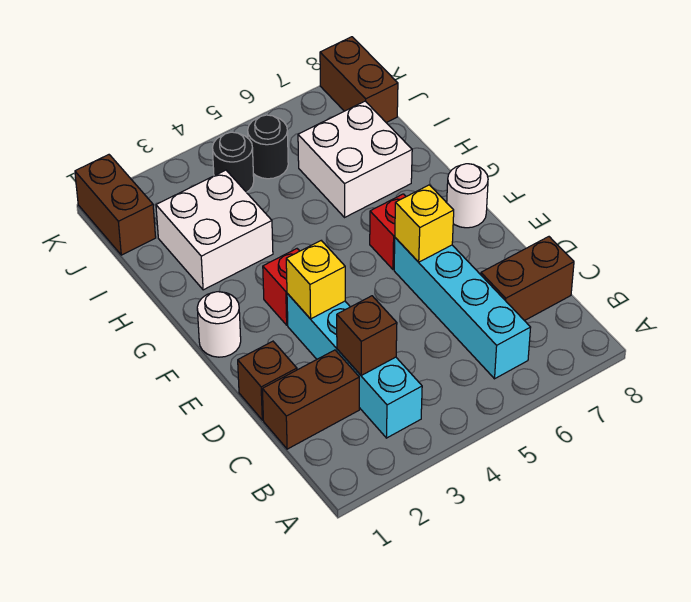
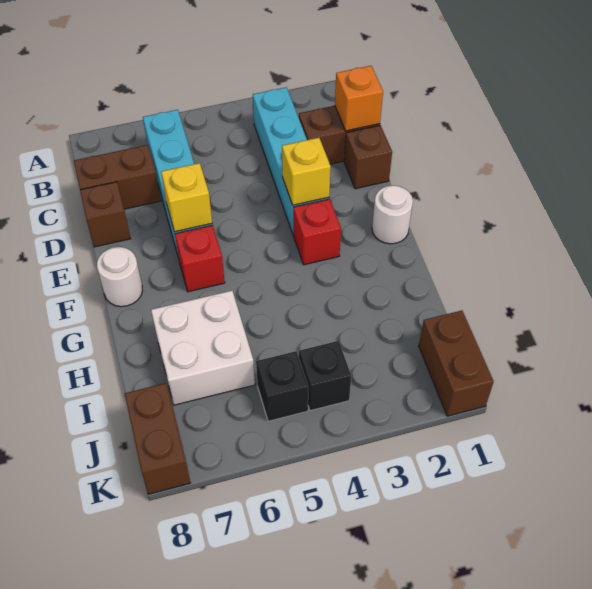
none -> orange brick C1 level 2
brown brick C3 level 2 -> brown brick D8 level 1
white brick H2:I3 level 1 -> none
black round brick J4 level 1 -> black brick J4 level 1
black round brick J5 level 1 -> black brick J5 level 1

